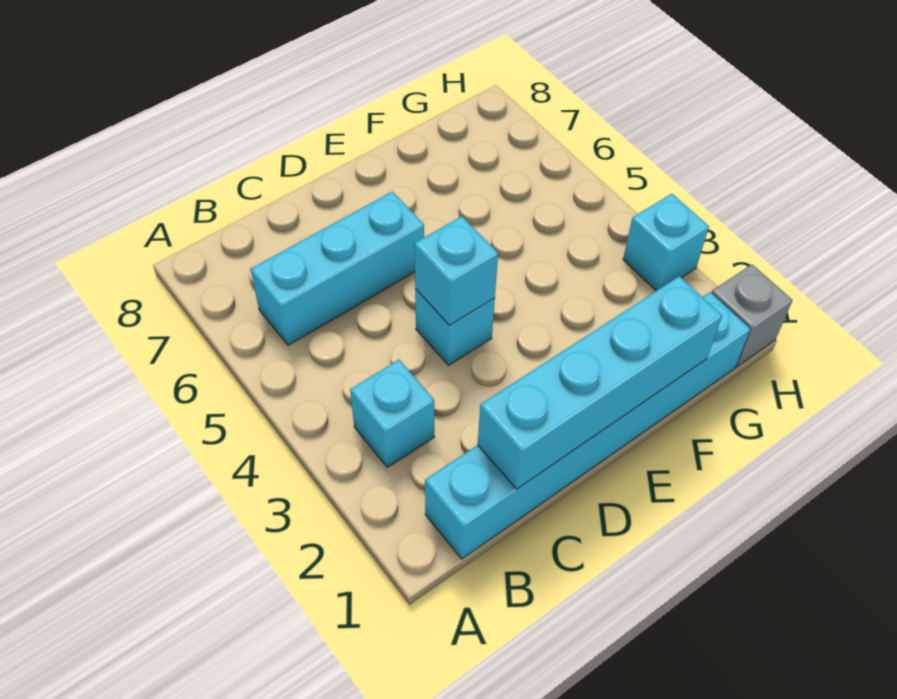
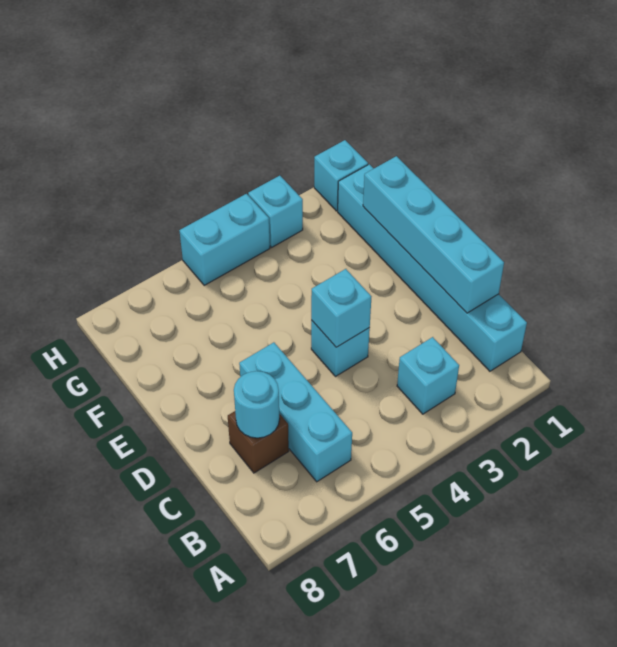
none -> brown brick C7 level 1
none -> cyan round brick C7 level 2
grey brick H1 level 1 -> cyan brick H1 level 1
none -> cyan brick H4:H5 level 1

